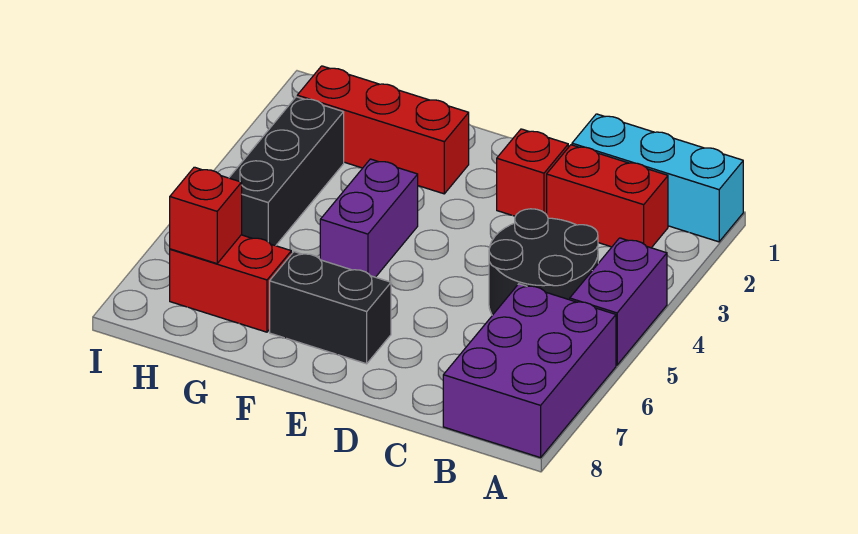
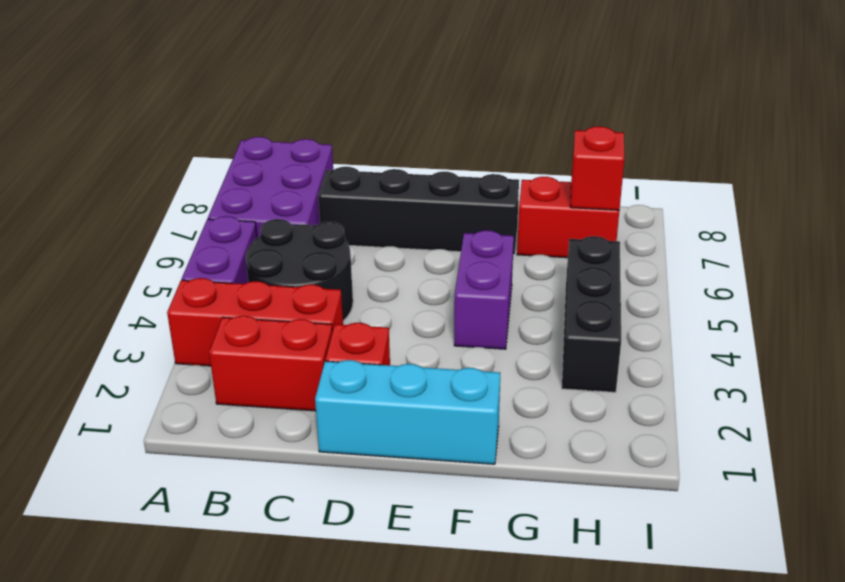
cyan brick A1:C1 level 1 -> cyan brick D1:F1 level 1
black brick E7:F7 level 1 -> black brick C7:F7 level 1
red brick F2:H2 level 1 -> red brick A3:C3 level 1

